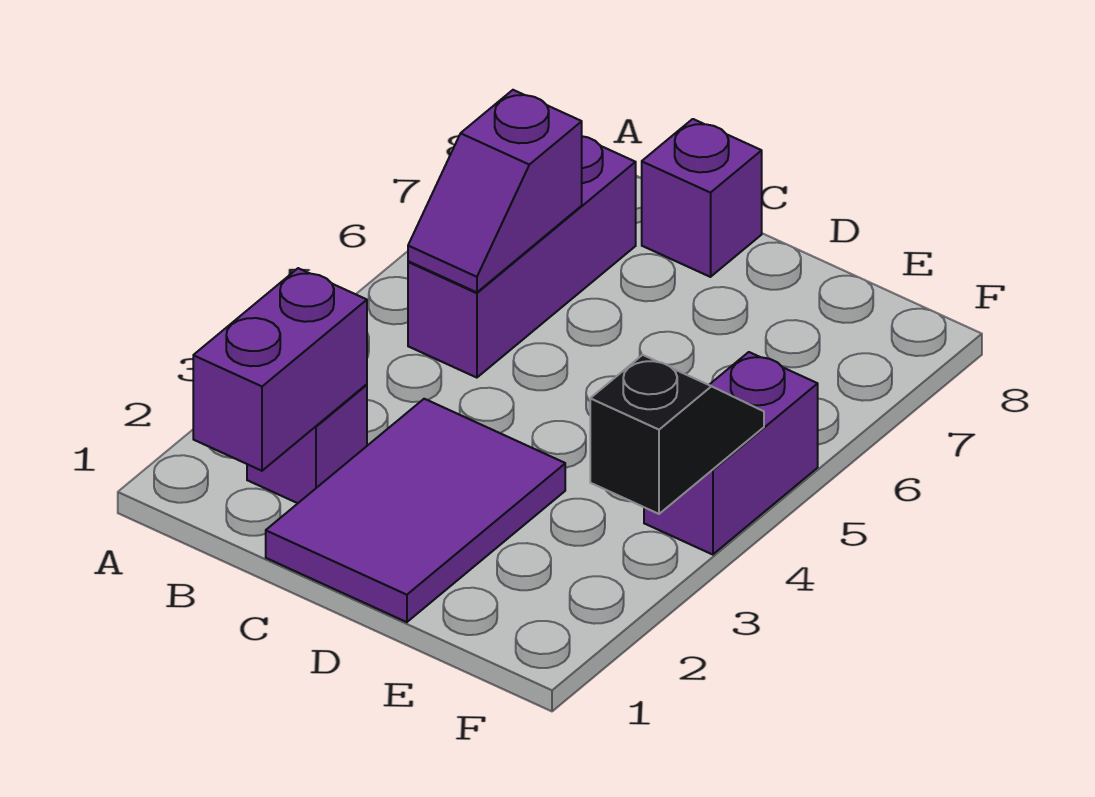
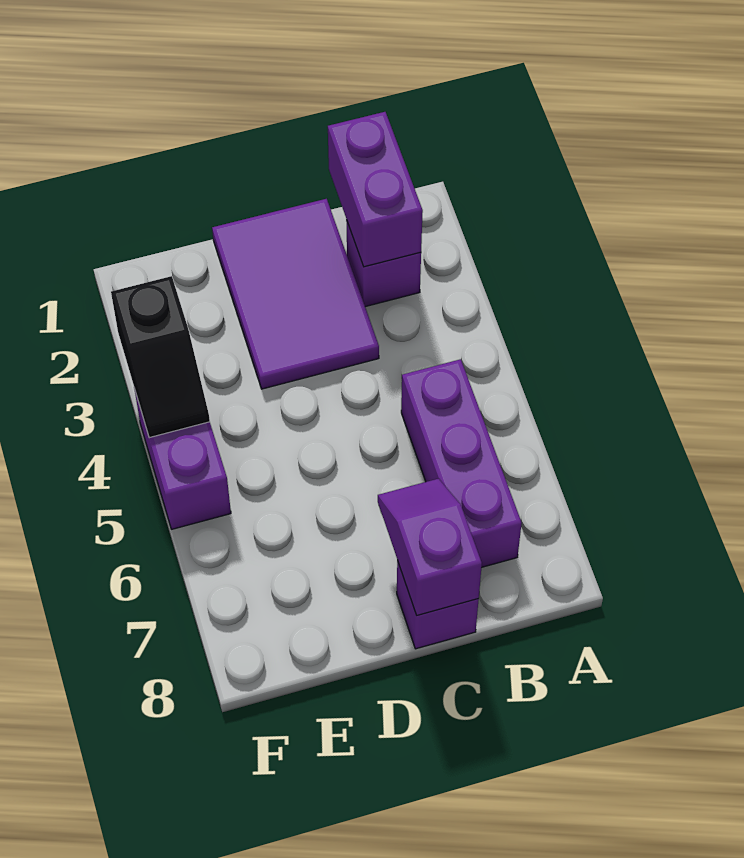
purple slope B5:B6 level 2 top 6 -> purple slope C7:C8 level 2 top 8

